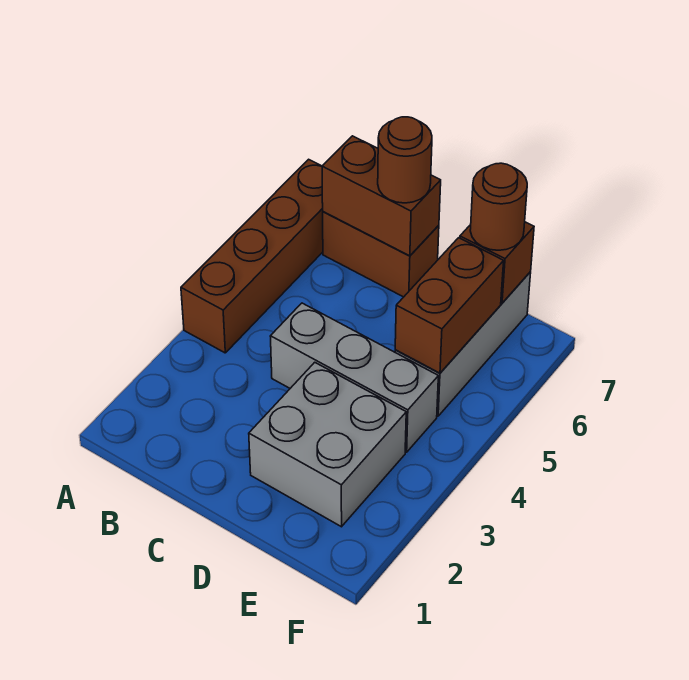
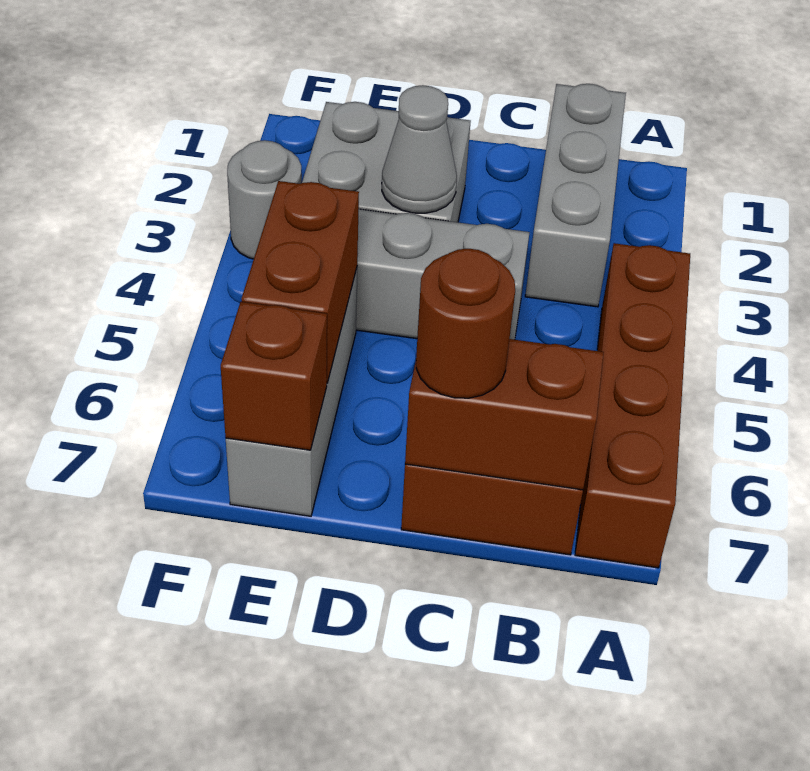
none -> grey brick B1:B3 level 1
none -> grey cone D3 level 2
brown round brick E7 level 3 -> none
none -> grey round brick F3 level 1

